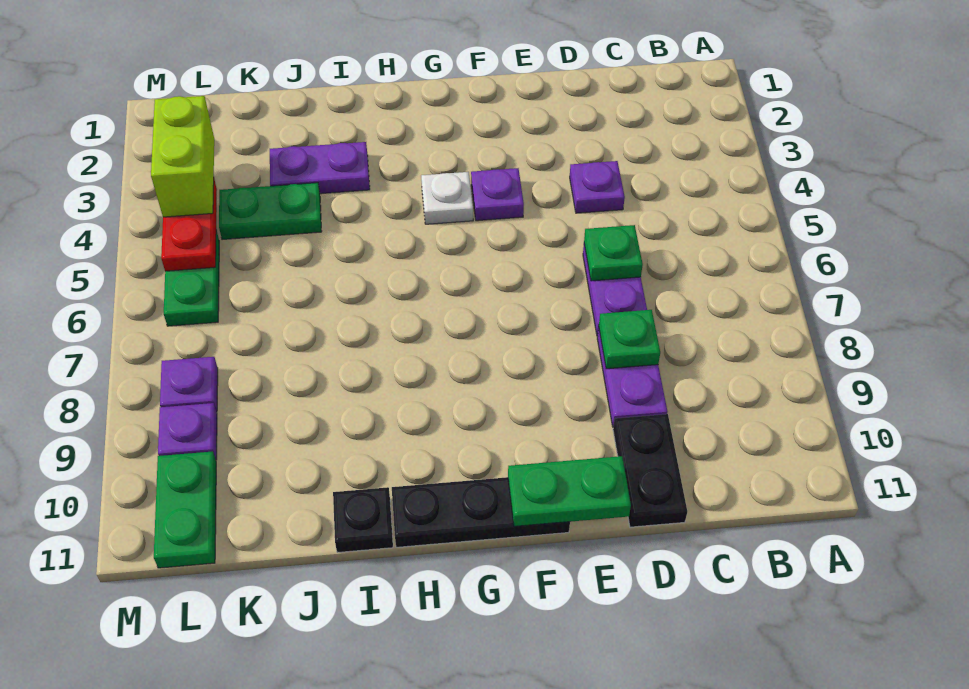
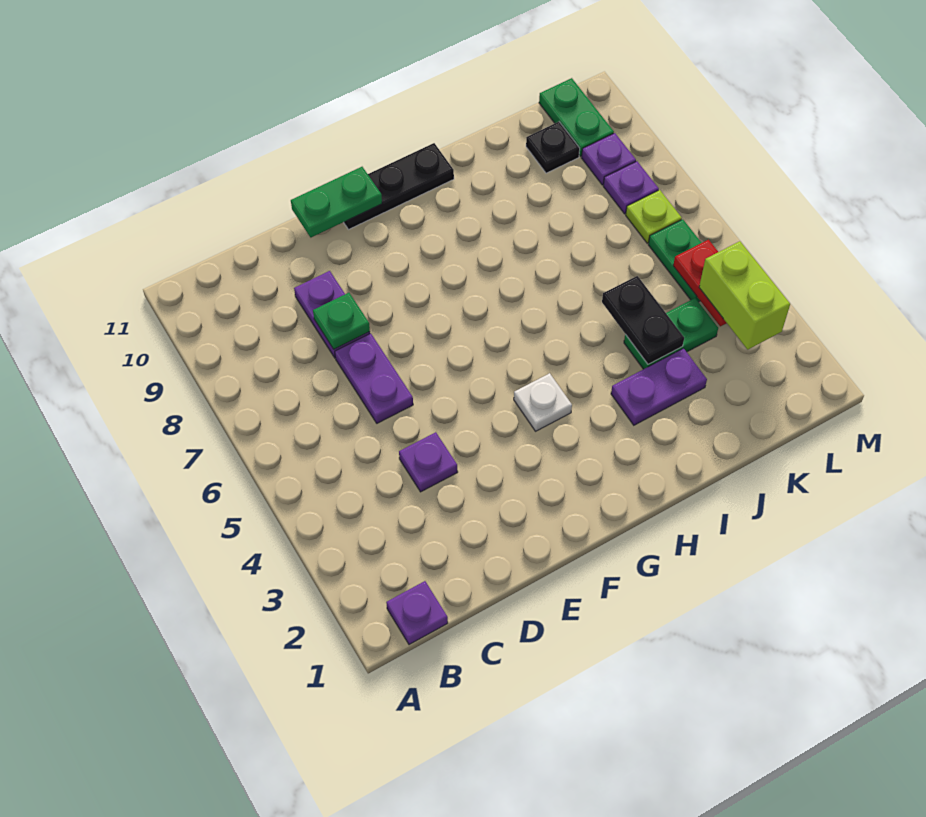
green plate D6 level 2 -> none
black plate D10:D11 level 1 -> black plate J4:J5 level 2
purple plate F4 level 1 -> purple plate B1 level 1
black plate I11 level 1 -> black plate K10 level 1
none -> lime plate L7 level 1

